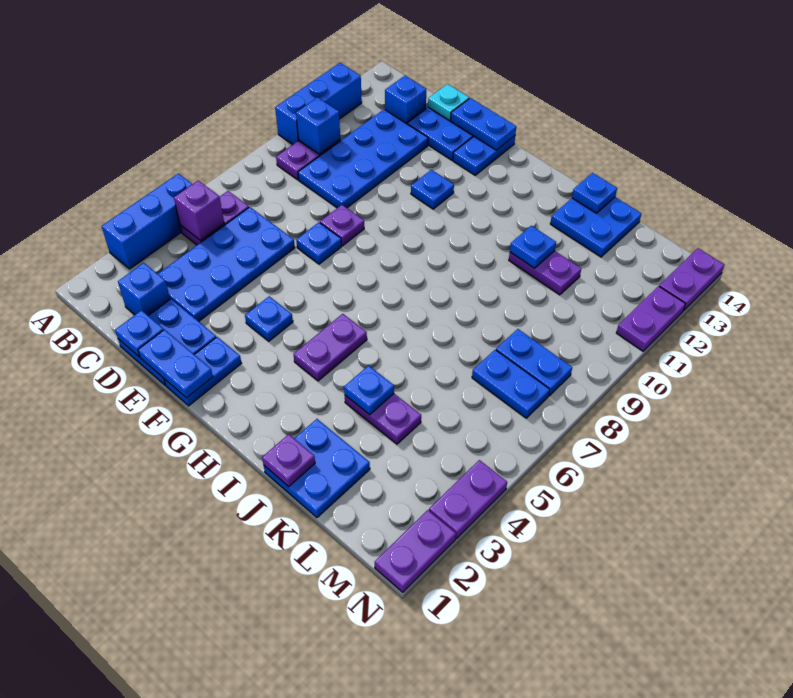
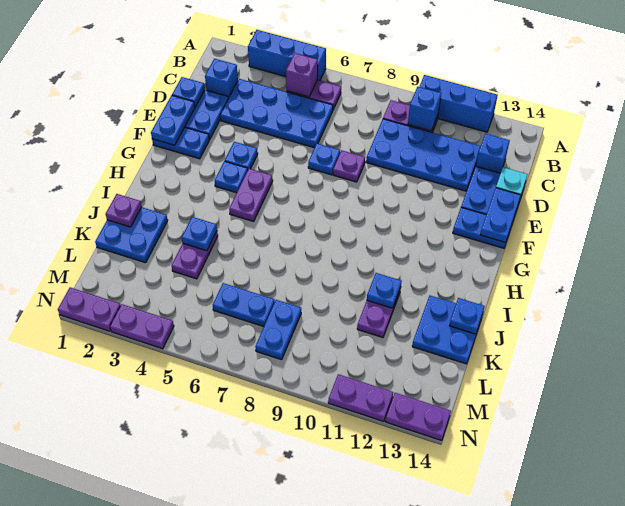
blue plate F11 level 1 -> blue plate G4 level 1
purple plate H4:H5 level 1 -> purple plate G5:H5 level 1
blue plate L7:M7 level 1 -> blue plate L6:L7 level 1

